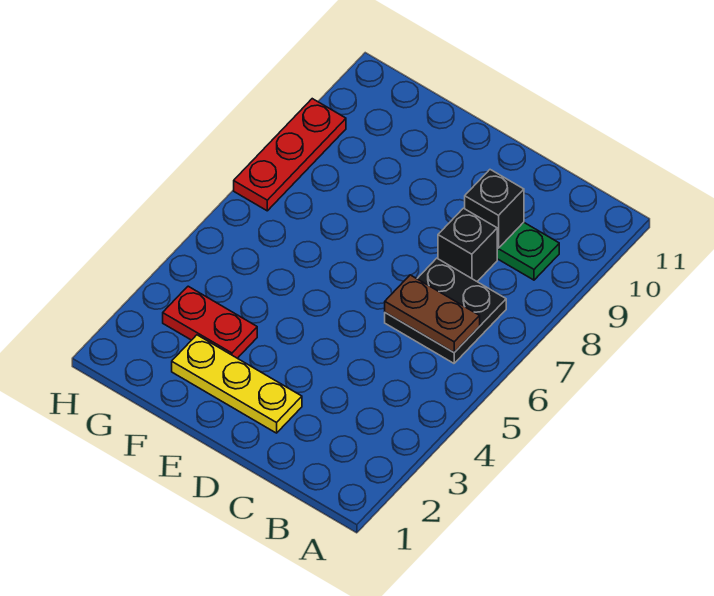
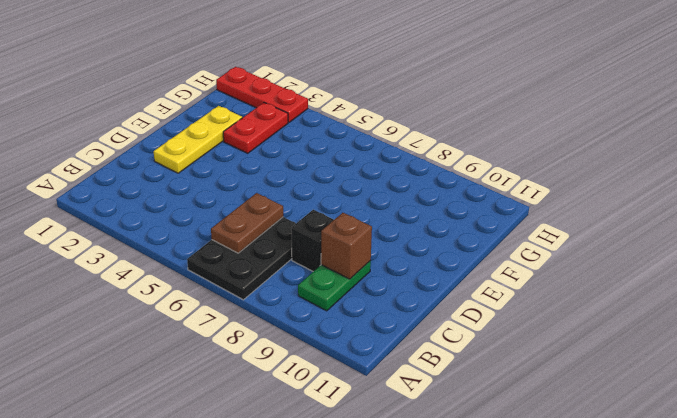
black plate B6:C7 level 1 -> black plate A6:C7 level 1
black brick C9 level 2 -> brown brick C9 level 2
red plate H7:H9 level 1 -> red plate H1:H3 level 1

